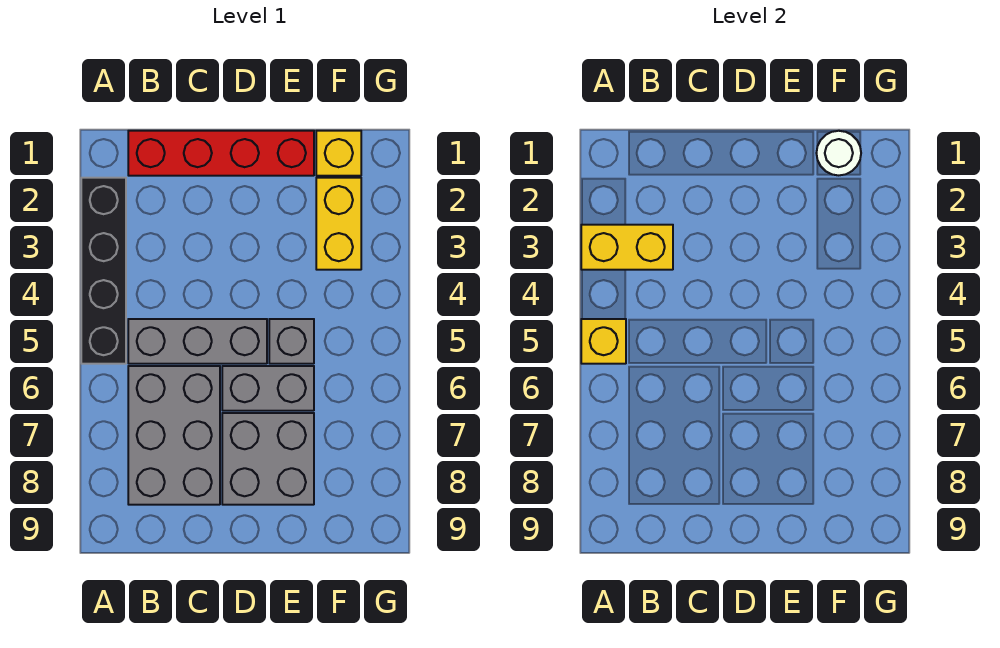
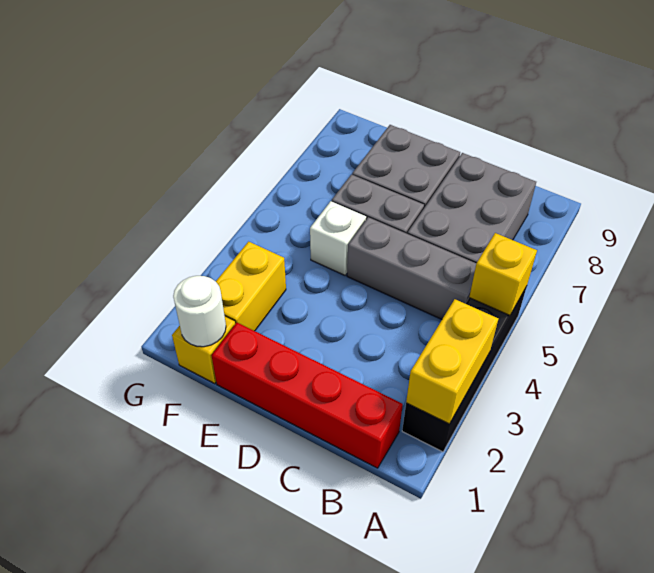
yellow brick A3:B3 level 2 -> yellow brick A2:A3 level 2
grey brick E5 level 1 -> white brick E5 level 1

